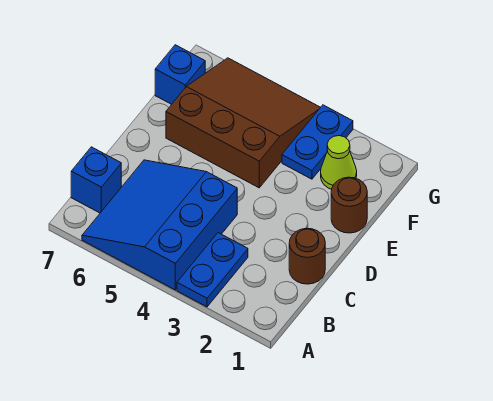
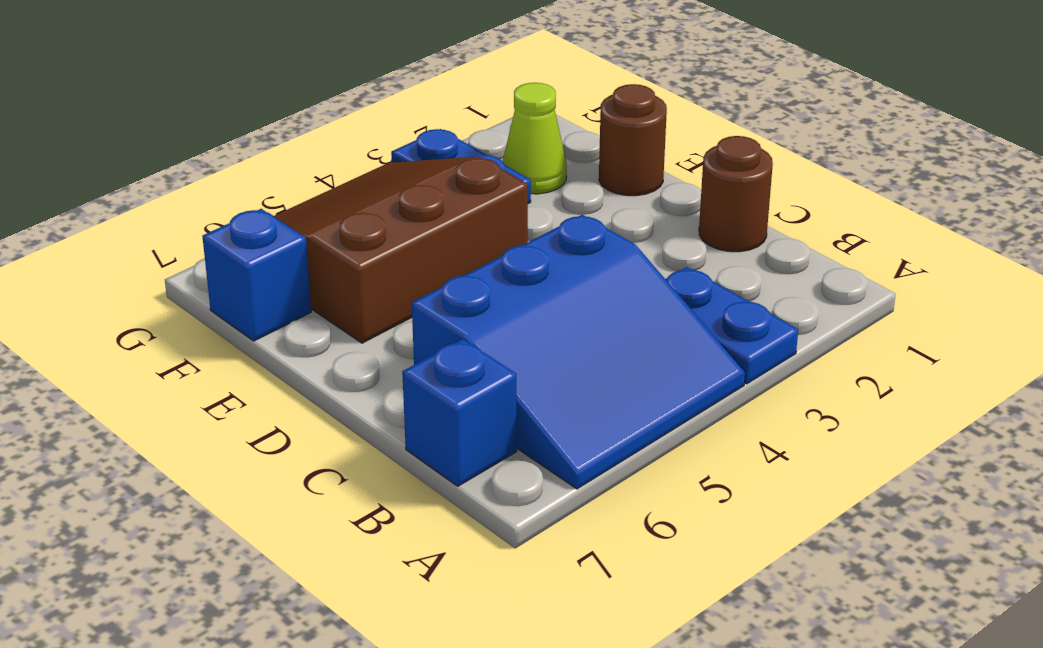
blue slope A4:C6 level 1 top 4 -> blue slope A4:C6 level 1 top C

